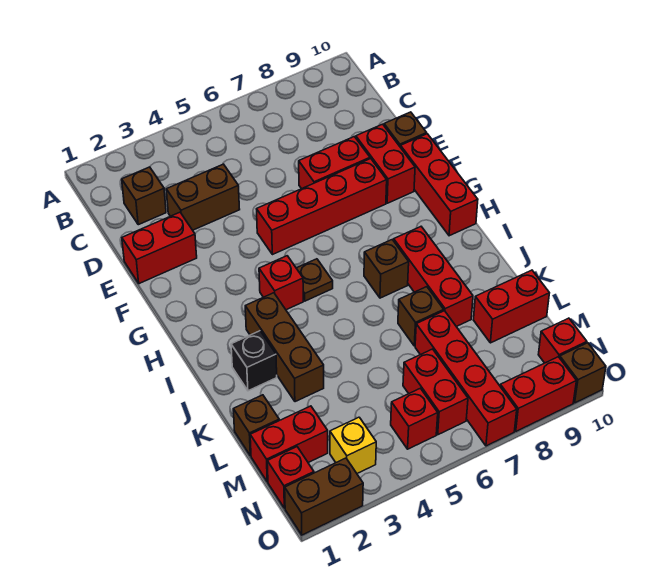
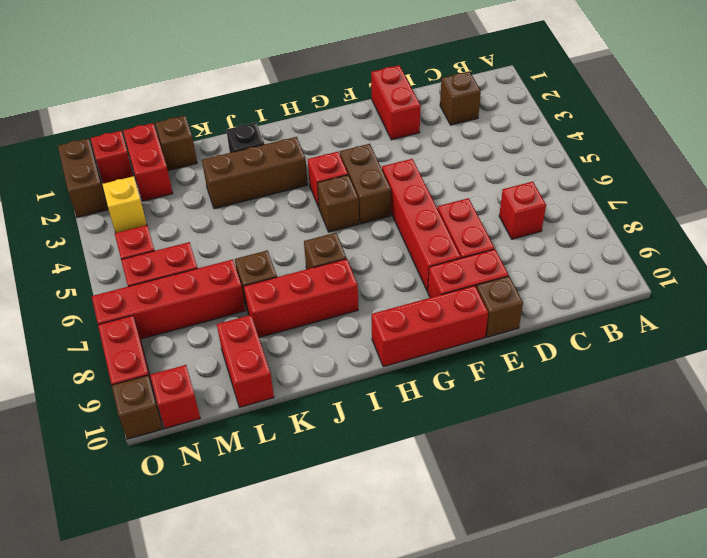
none -> red brick C7 level 1
brown brick D3:D4 level 1 -> brown brick G4:G5 level 1
brown plate H5 level 1 -> brown brick H5 level 1

